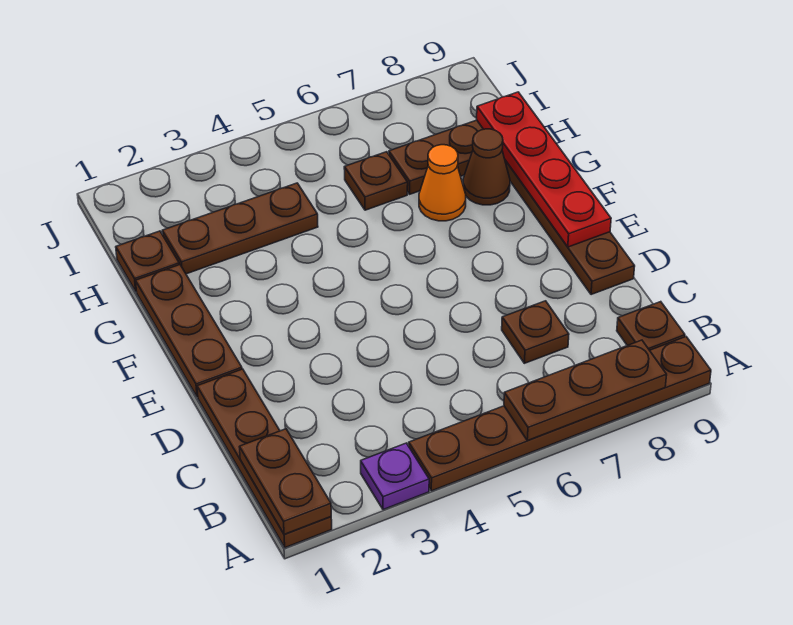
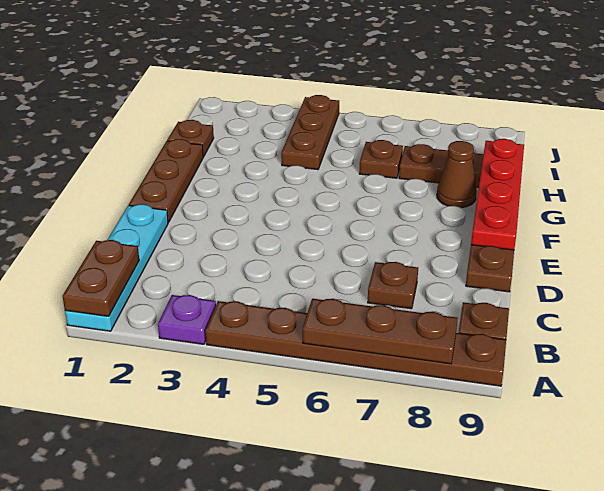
brown plate A1:D1 level 1 -> cyan plate A1:D1 level 1
orange cone G7 level 1 -> none
brown plate H2:H4 level 1 -> brown plate H4:J4 level 1

